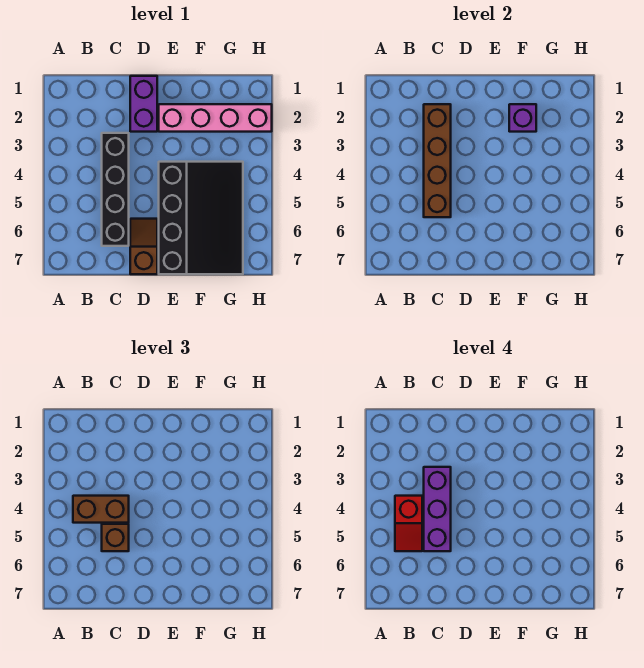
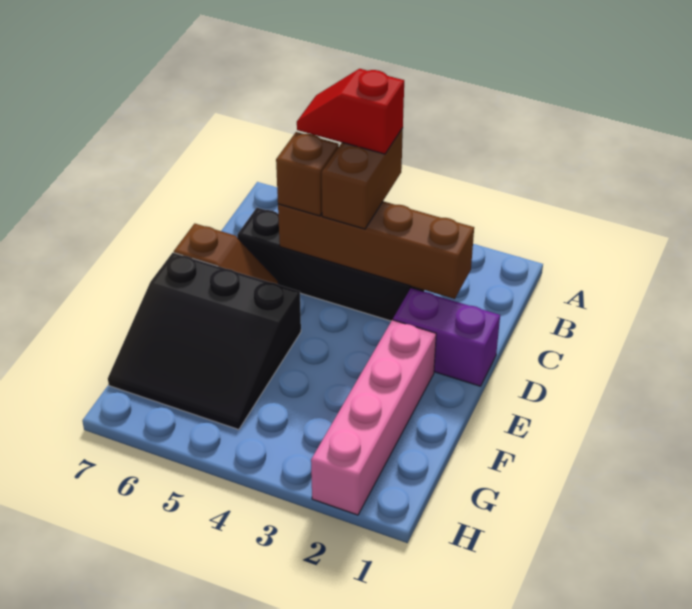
purple brick C3:C5 level 4 -> none
black slope E4:G7 level 1 top E -> black slope E5:G7 level 1 top E
purple brick F2 level 2 -> none

